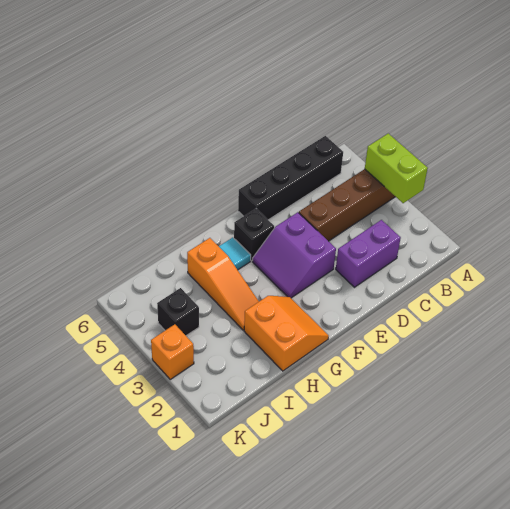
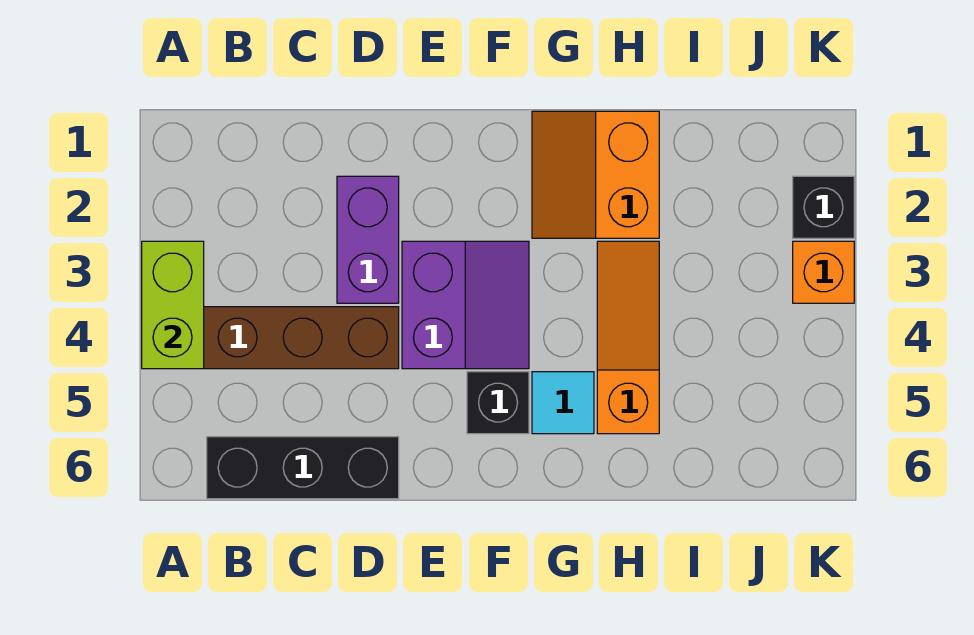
black brick B6:E6 level 1 -> black brick B6:D6 level 1
purple brick C2:D2 level 1 -> purple brick D2:D3 level 1
black brick J4 level 1 -> black brick K2 level 1

